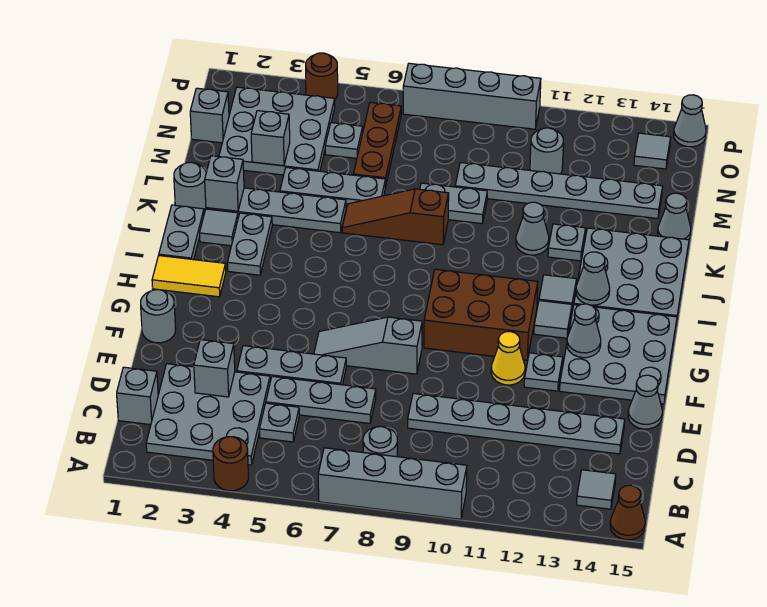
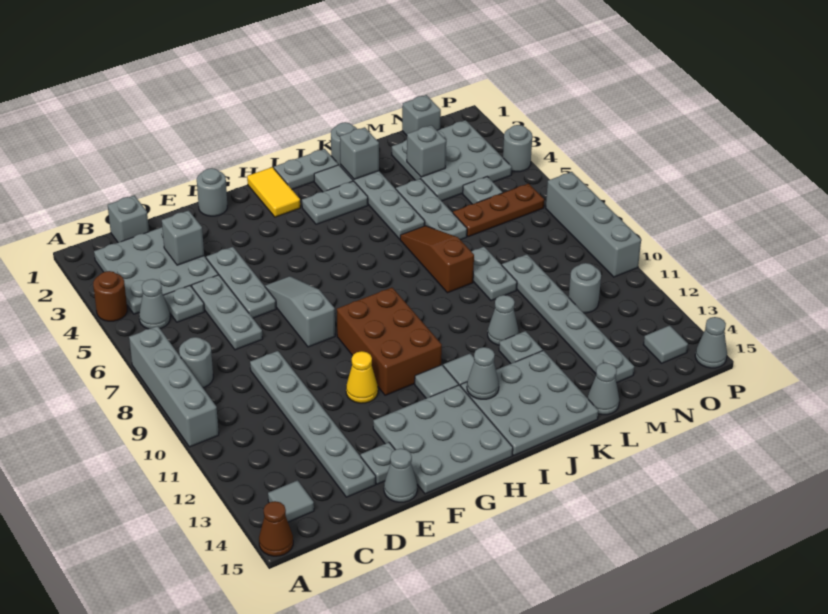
grey plate F12 level 1 -> grey plate E14 level 1
grey cone G13 level 2 -> grey cone B5 level 1
brown round brick P4 level 1 -> grey round brick P4 level 1

